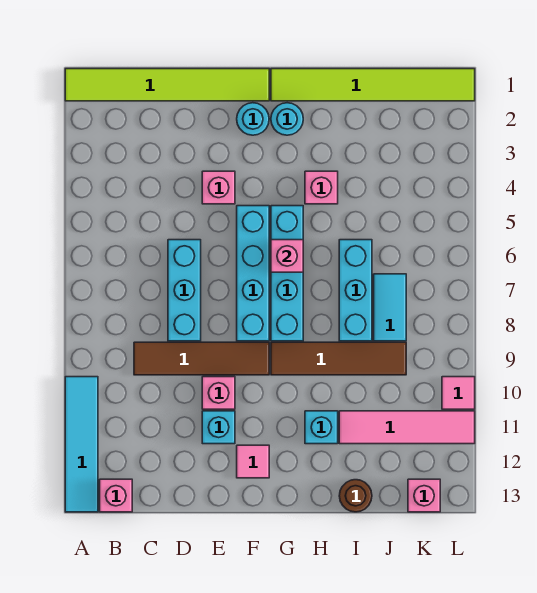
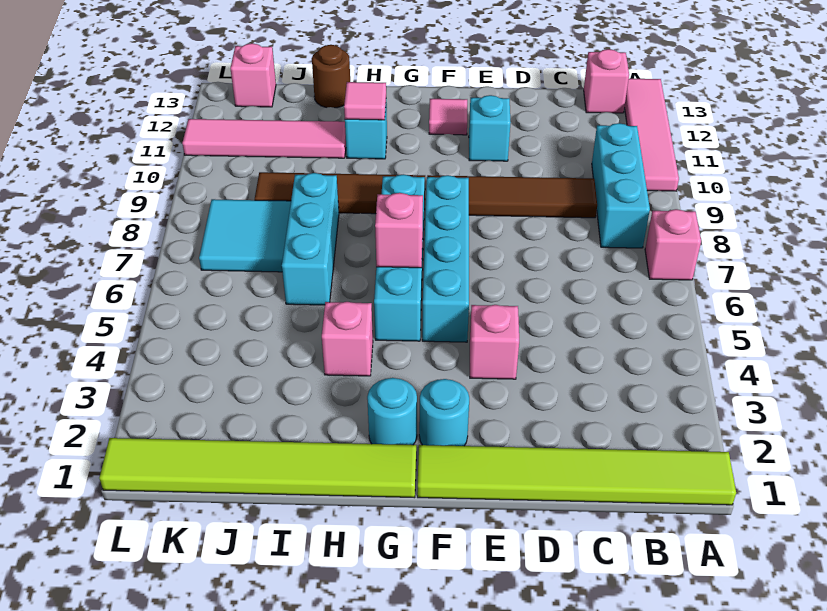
cyan tile A10:A13 level 1 -> pink tile A10:A13 level 1
cyan brick D6:D8 level 1 -> cyan brick B8:B10 level 1
pink brick E10 level 1 -> pink brick A7 level 1
cyan tile J7:J8 level 1 -> cyan tile J7:K8 level 1
pink tile L10 level 1 -> pink tile H11 level 2

